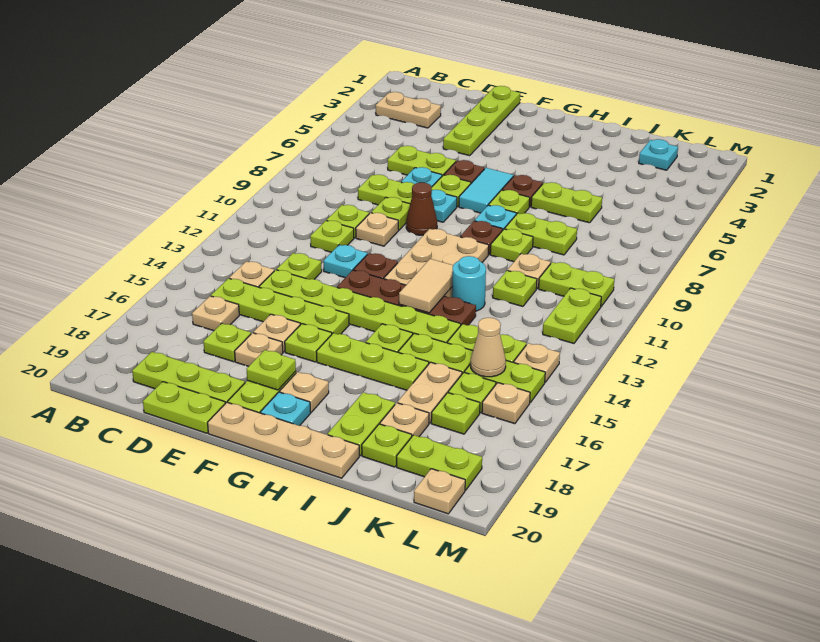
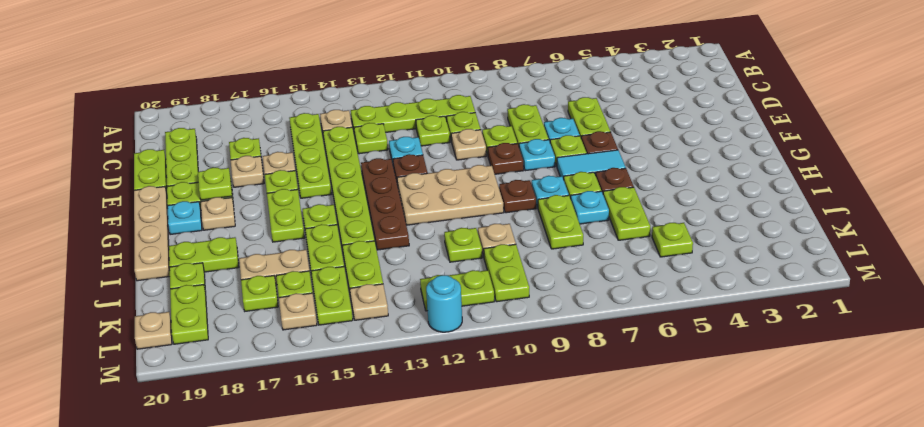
tan plate B3:C3 level 1 -> none
tan plate C16 level 1 -> none
lime plate E1:E4 level 1 -> lime plate C10:C13 level 1
brown cone F9 level 1 -> brown plate F9 level 1
lime plate G16:I16 level 1 -> lime plate G16:H16 level 1
tan tile H12:H13 level 2 -> none
lime plate I9 level 1 -> lime plate K5 level 1
cyan round brick I12 level 1 -> cyan round brick M12 level 1
tan plate J18 level 1 -> none
cyan plate K2 level 1 -> cyan plate I7 level 1
tan cone K15 level 2 -> none

